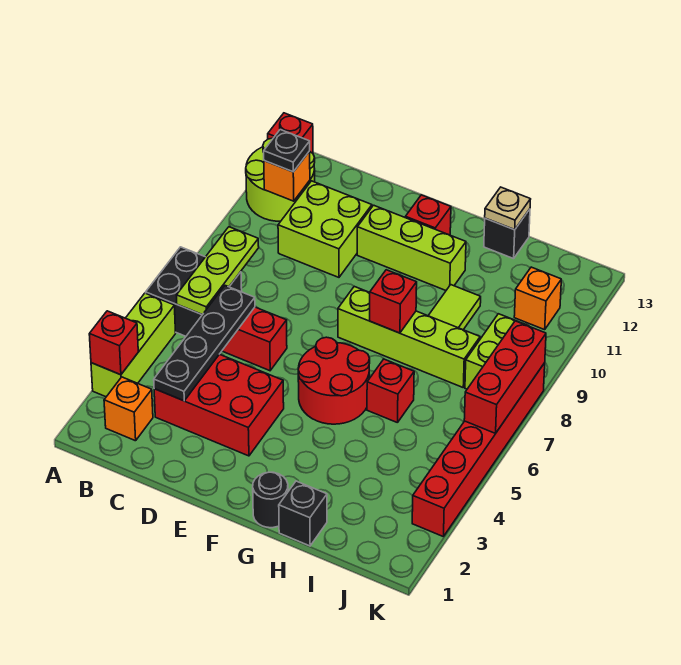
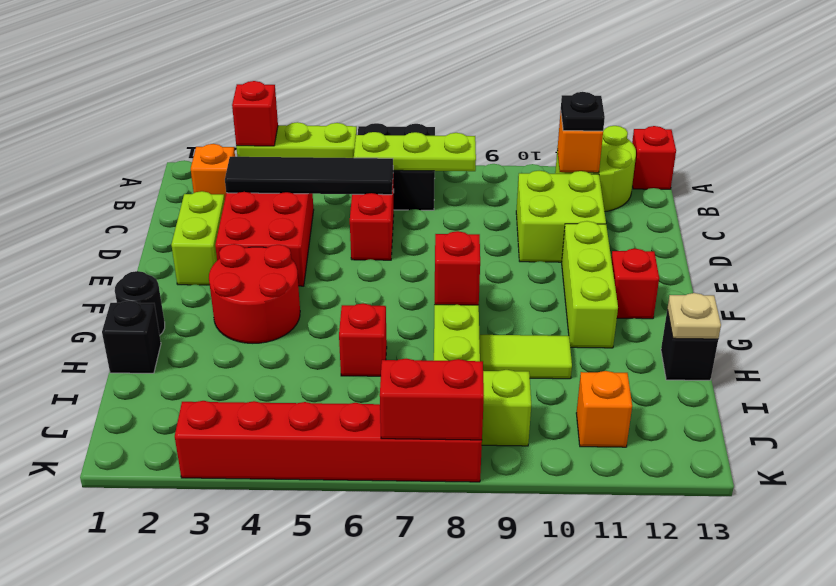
black plate C3:C6 level 2 -> black tile C3:C6 level 2
none -> lime brick D2:E2 level 1
red round brick F5:G6 level 1 -> red round brick F3:G4 level 1
red brick K6:K8 level 2 -> red brick K7:K8 level 2

